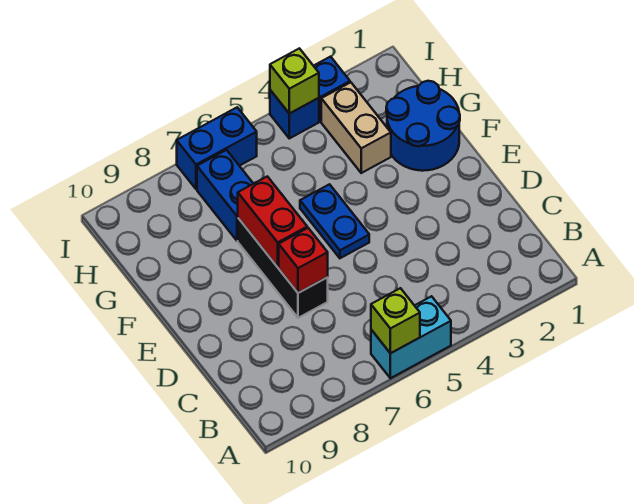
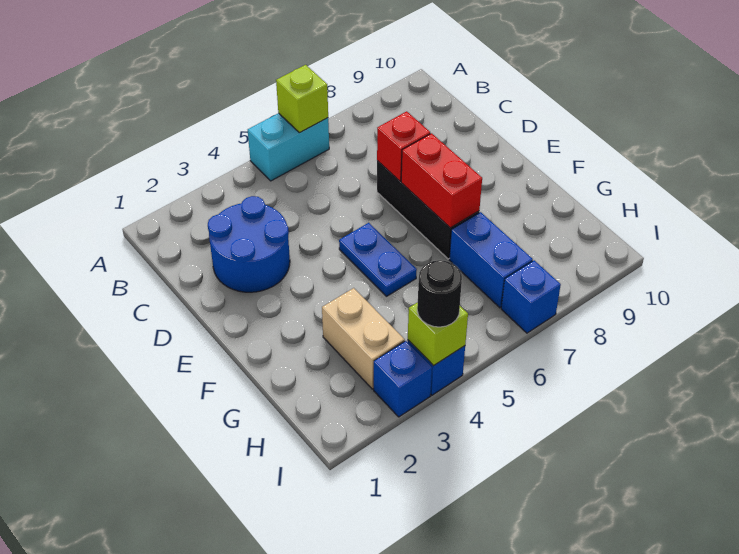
blue round brick F1:G2 level 1 -> blue round brick C2:D3 level 1
none -> black round brick I4 level 3
blue brick I6:I7 level 1 -> blue brick I7 level 1

